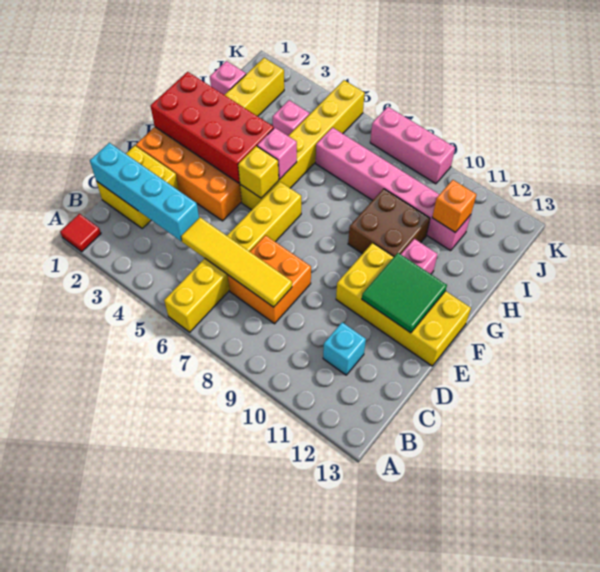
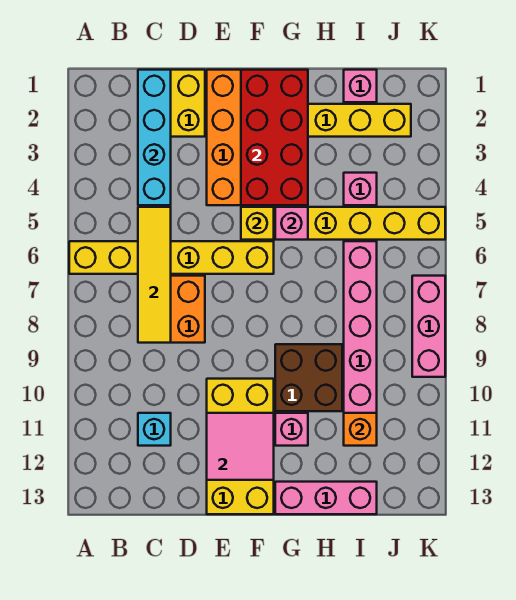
red tile A1 level 1 -> none
green tile E11:F12 level 2 -> pink tile E11:F12 level 2
none -> pink brick G13:I13 level 1

